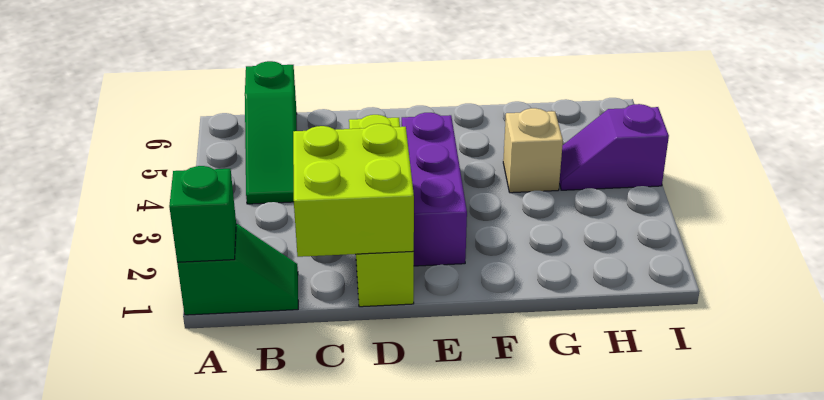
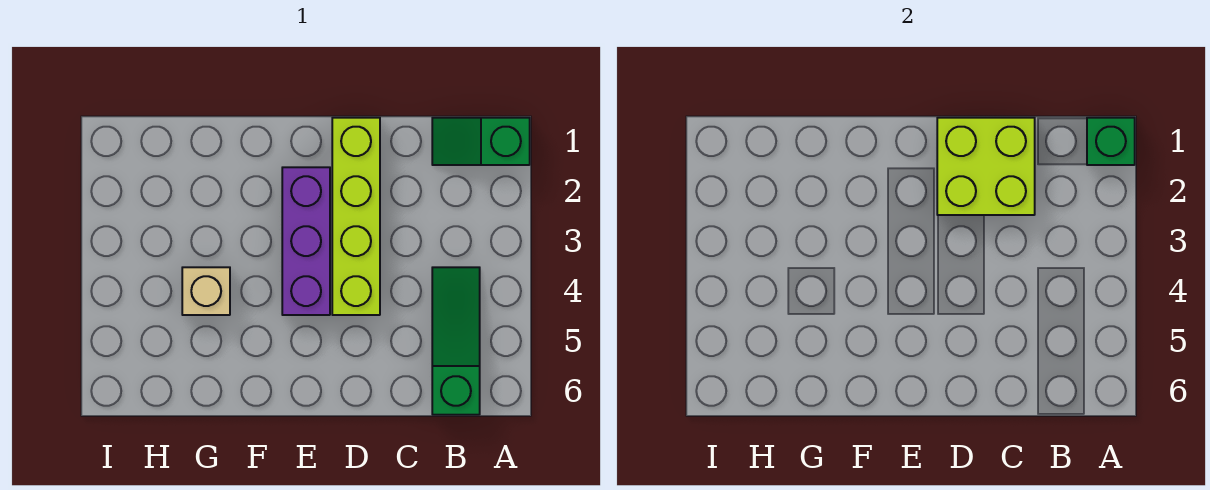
purple slope H4:I4 level 1 top I -> none

